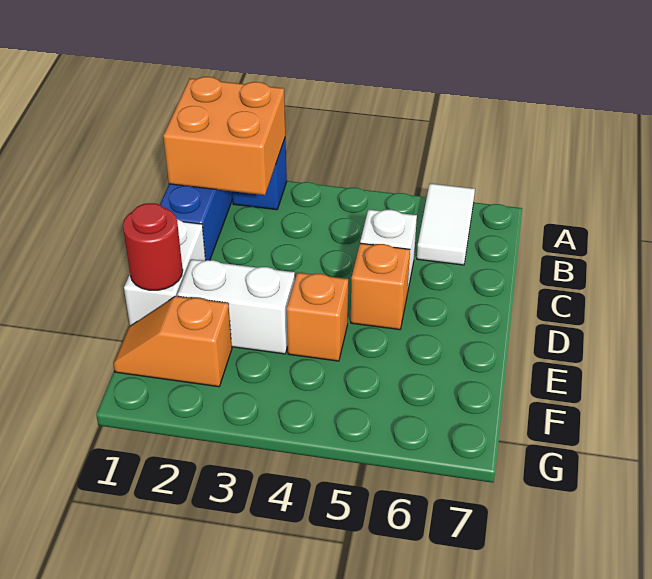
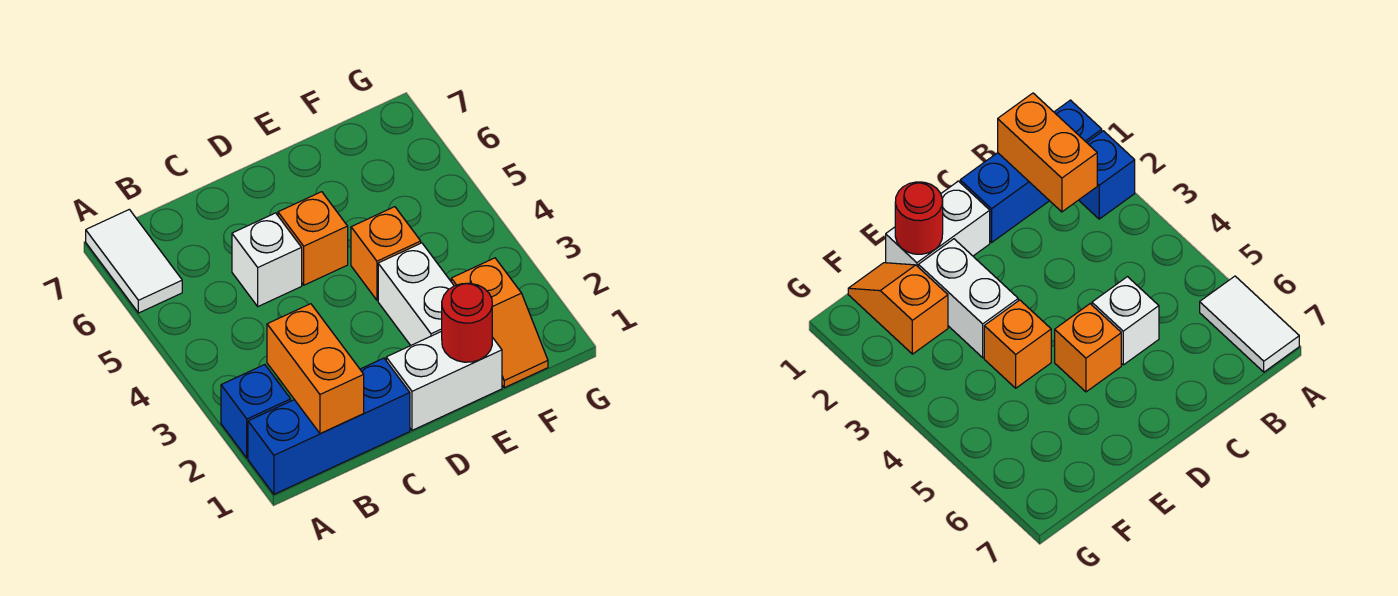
orange brick A1:B2 level 2 -> orange brick B1:B2 level 2
white tile A6:B6 level 1 -> white tile A6:A7 level 1

